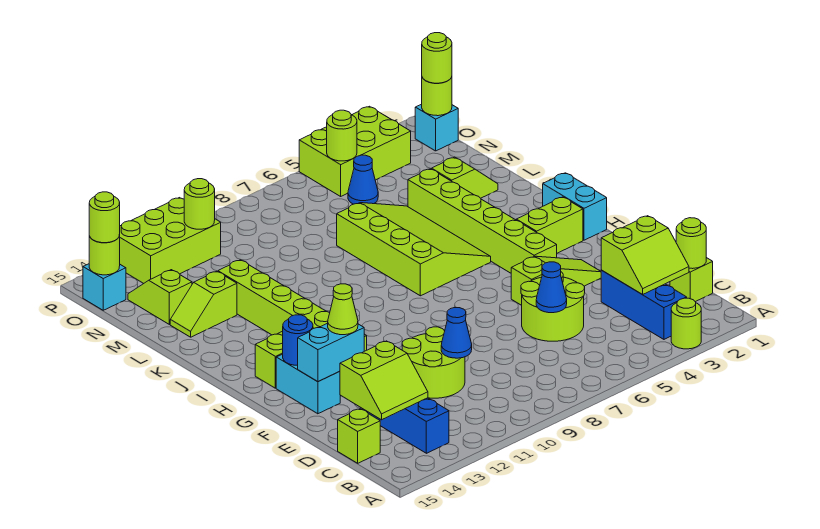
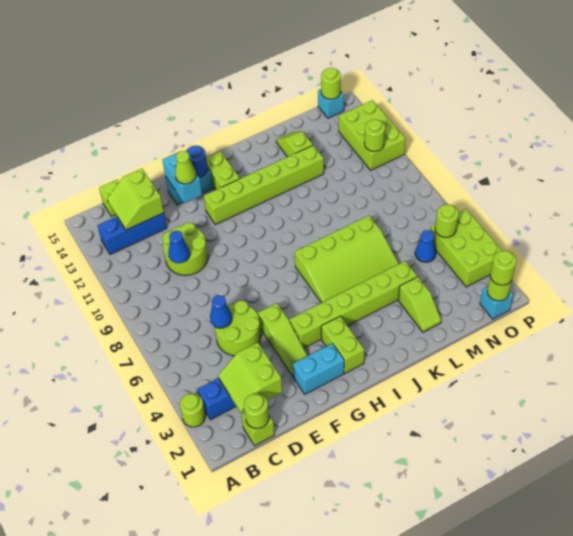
cyan brick H1:I1 level 1 -> cyan brick F2:G2 level 1
lime slope M14:N14 level 1 top M -> none
lime round brick O15 level 3 -> none

